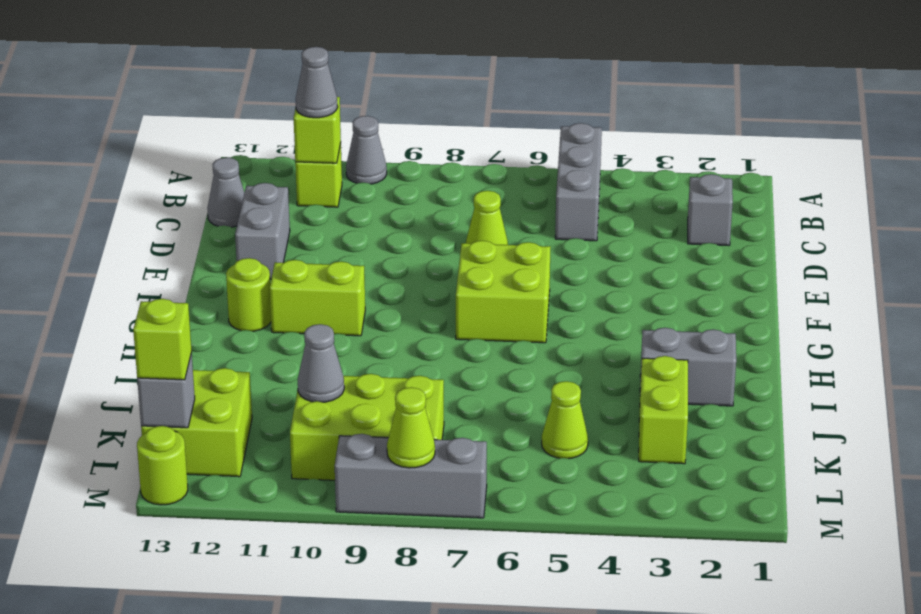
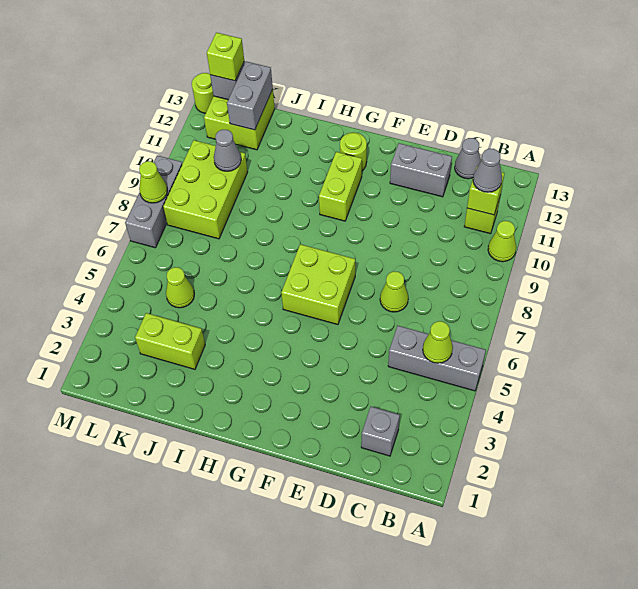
grey cone A10 level 1 -> lime cone A10 level 1
none -> lime cone B5 level 2
grey brick I2:I3 level 1 -> grey brick K12:K13 level 2

